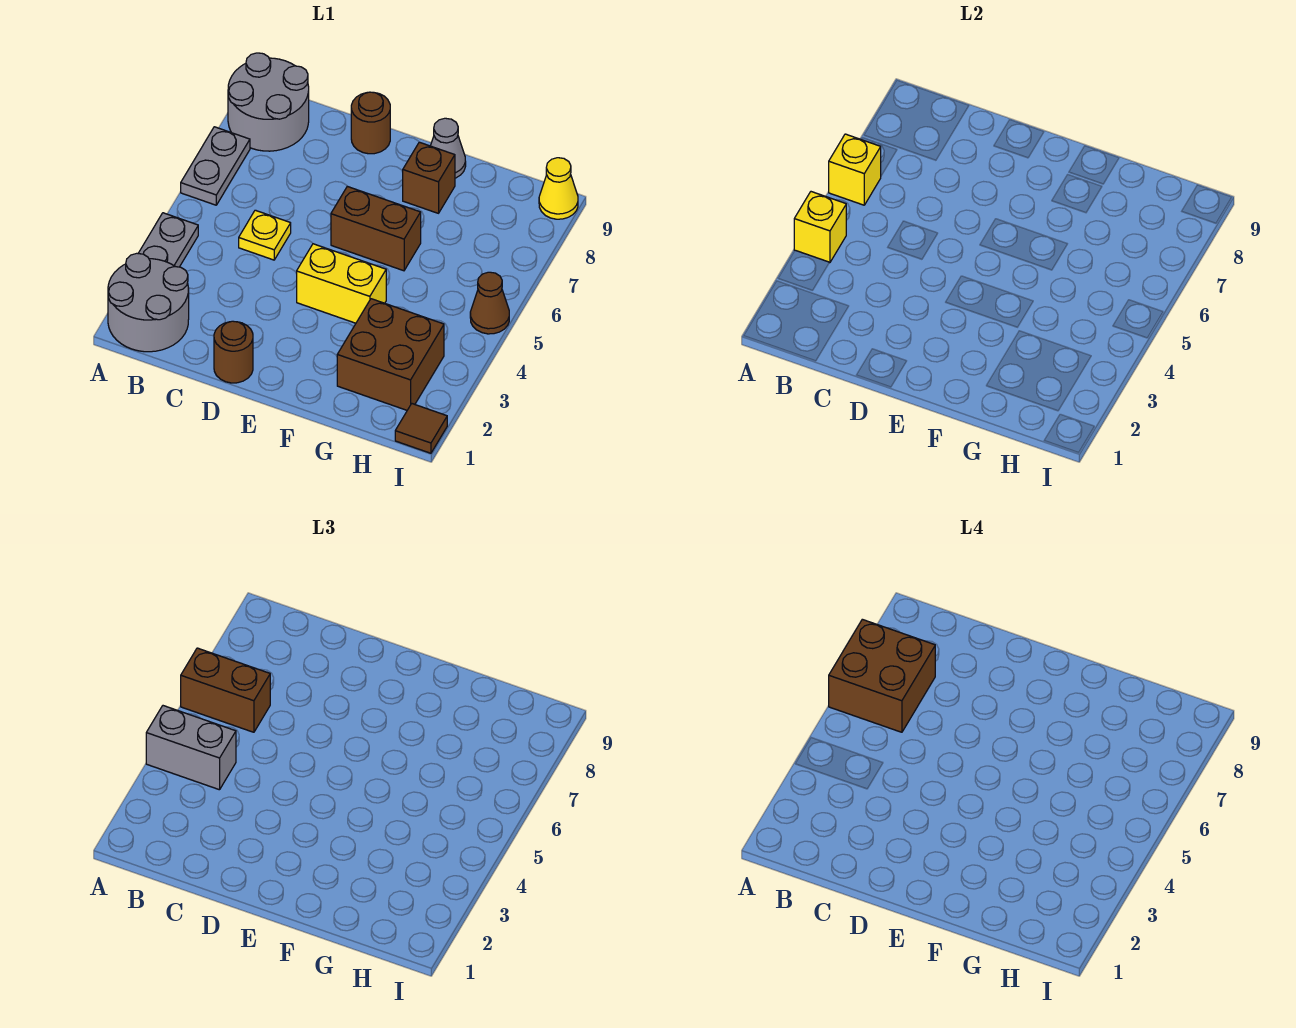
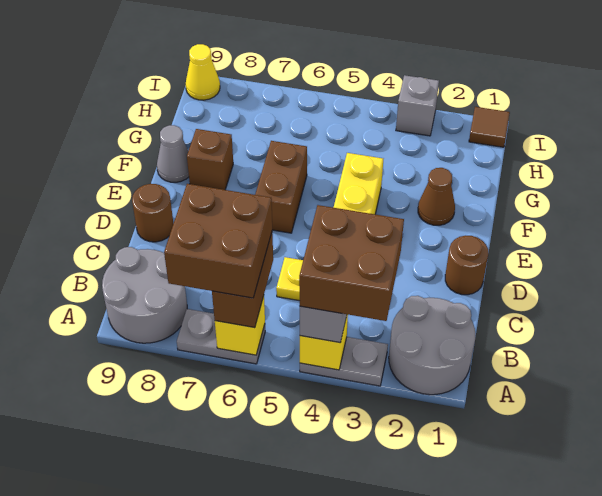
brown brick G2:H3 level 1 -> brown brick A3:B4 level 4
none -> grey brick I3 level 1
brown cone I5 level 1 -> brown cone F2 level 1

